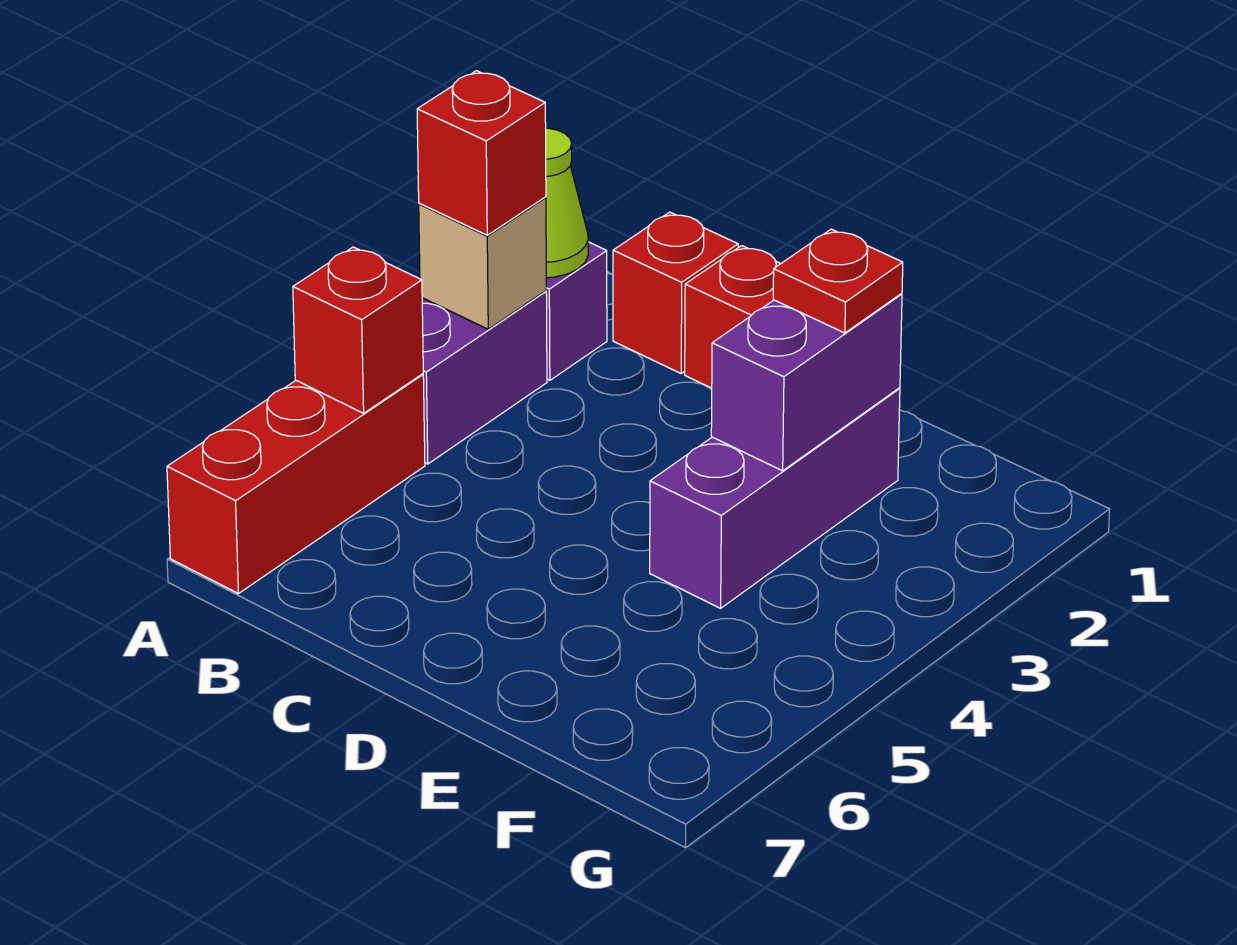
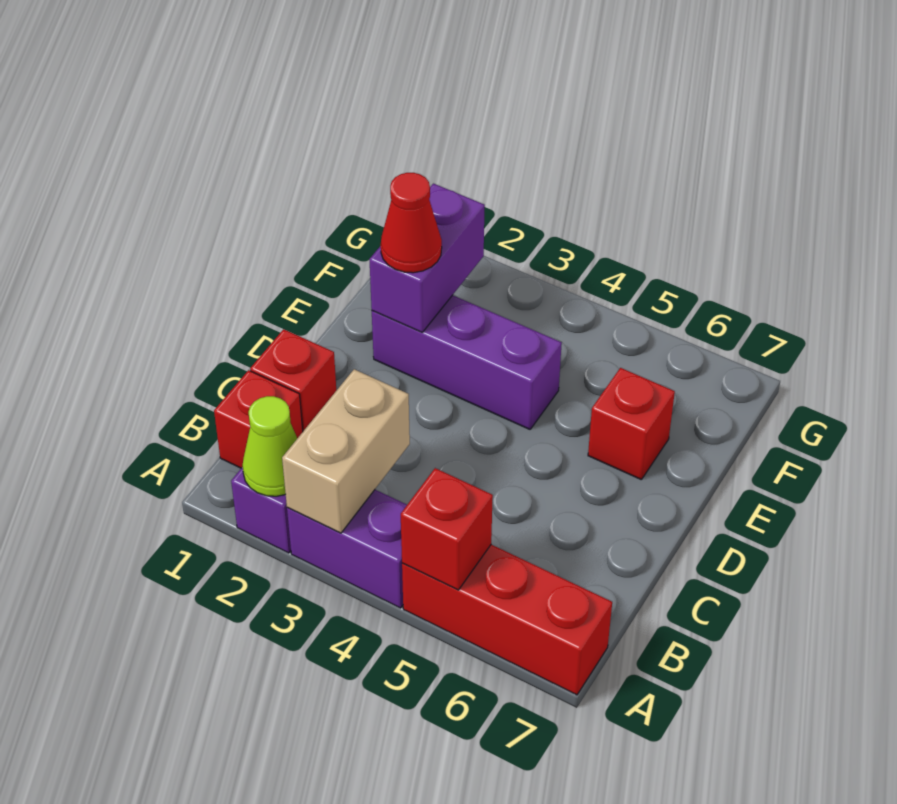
tan brick A3 level 2 -> tan brick A3:B3 level 2
red brick A3 level 3 -> red brick E6 level 1
purple brick E2:E3 level 2 -> purple brick E2:F2 level 2
red plate E2 level 3 -> red cone E2 level 3

